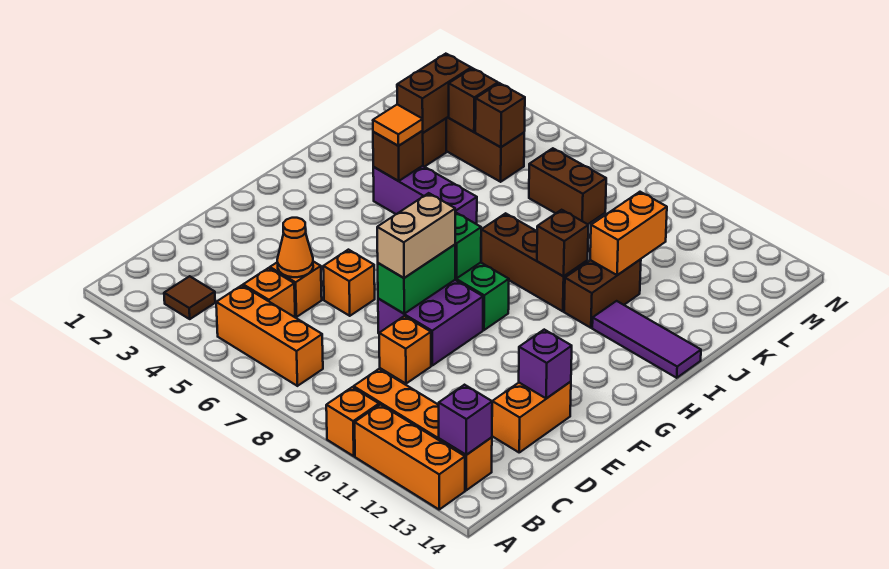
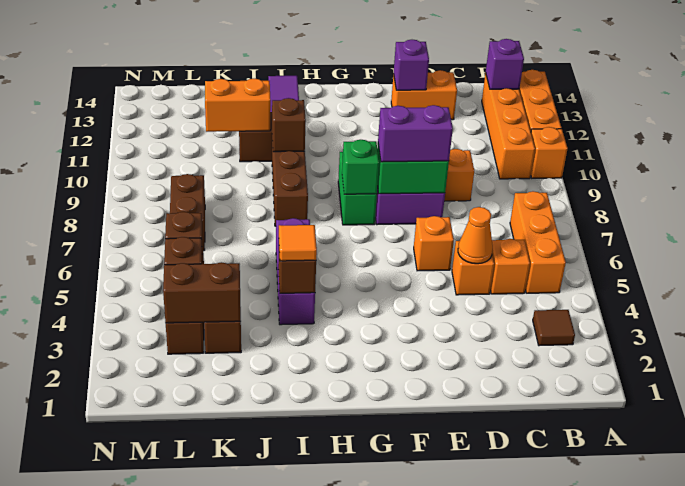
tan brick E8:F8 level 3 -> purple brick E8:F8 level 3

